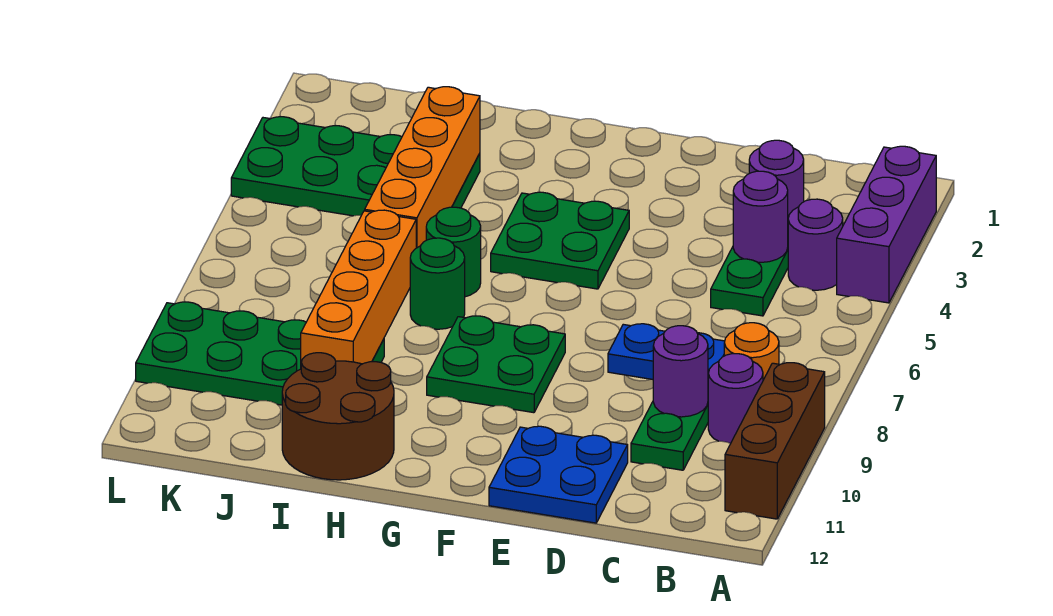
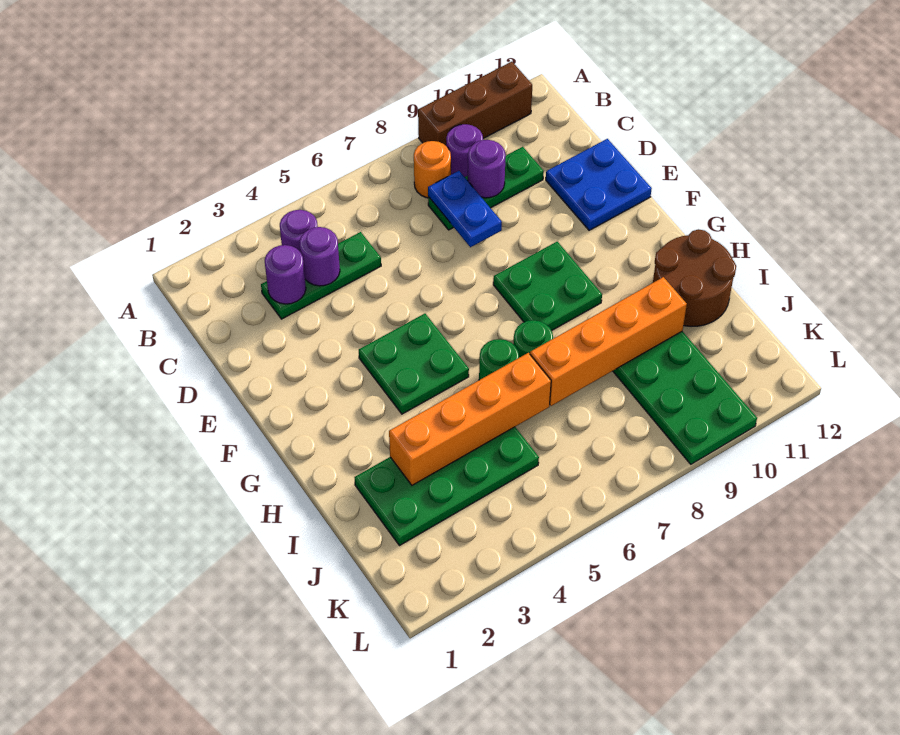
purple brick A2:A4 level 1 -> none
green plate I3:L4 level 1 -> green plate I2:J5 level 1

